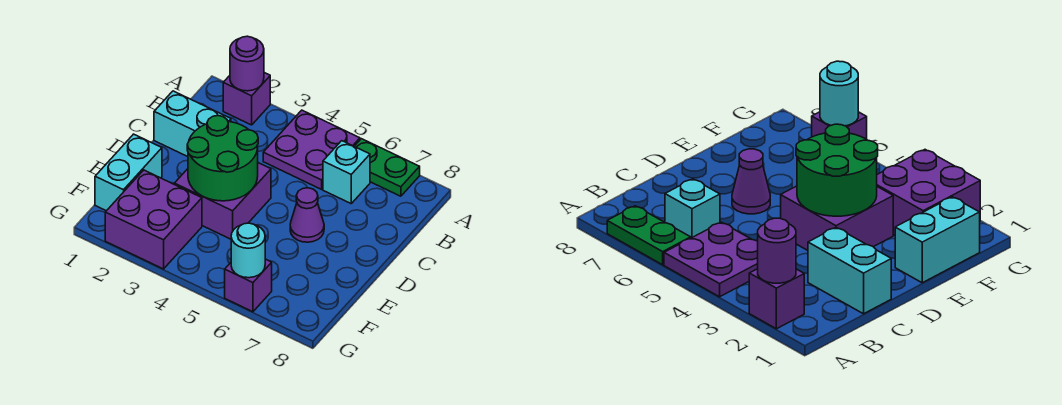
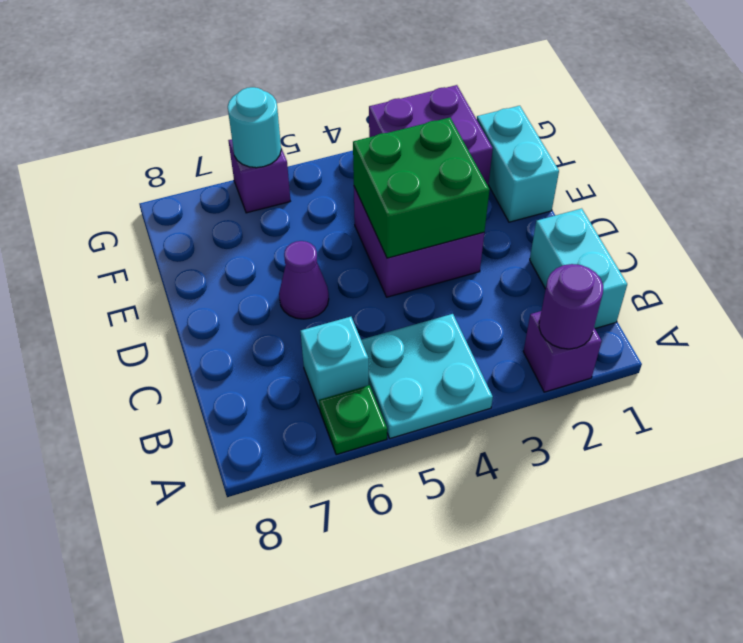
purple plate A4:B5 level 1 -> cyan plate A4:B5 level 1
green plate A6:A7 level 1 -> green plate A6 level 1
cyan brick C1:C2 level 1 -> cyan brick B1:C1 level 1
green round brick D3:E4 level 2 -> green brick D3:E4 level 2

